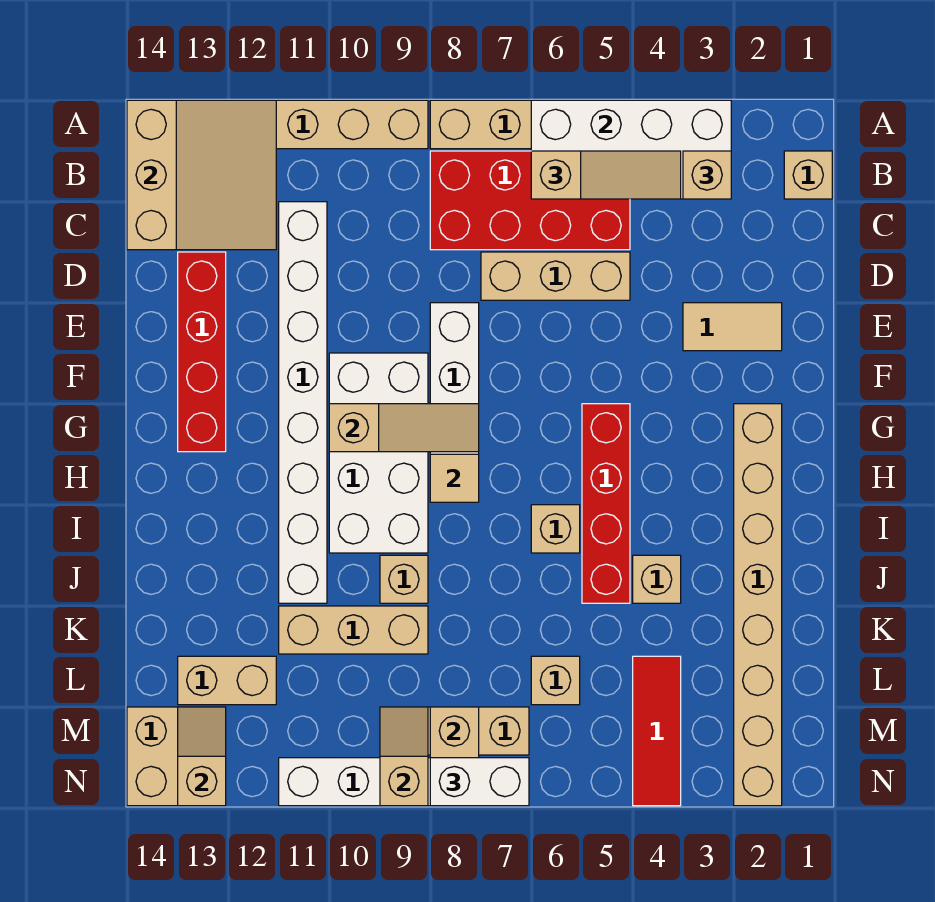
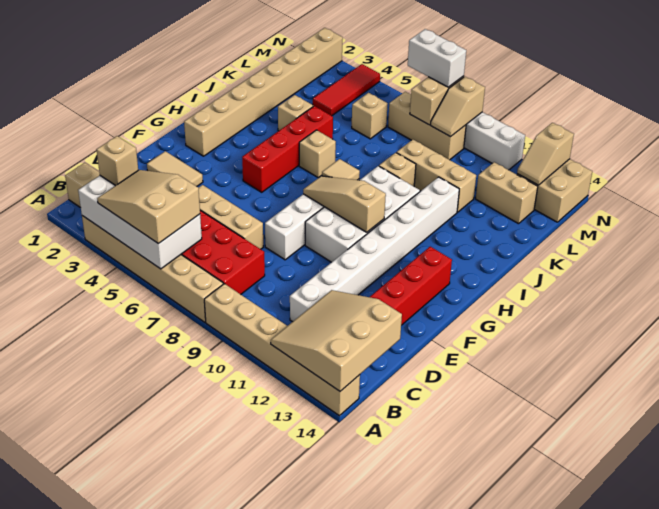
tan slope B4:B6 level 3 top 6 -> tan slope A4:B6 level 3 top 6

